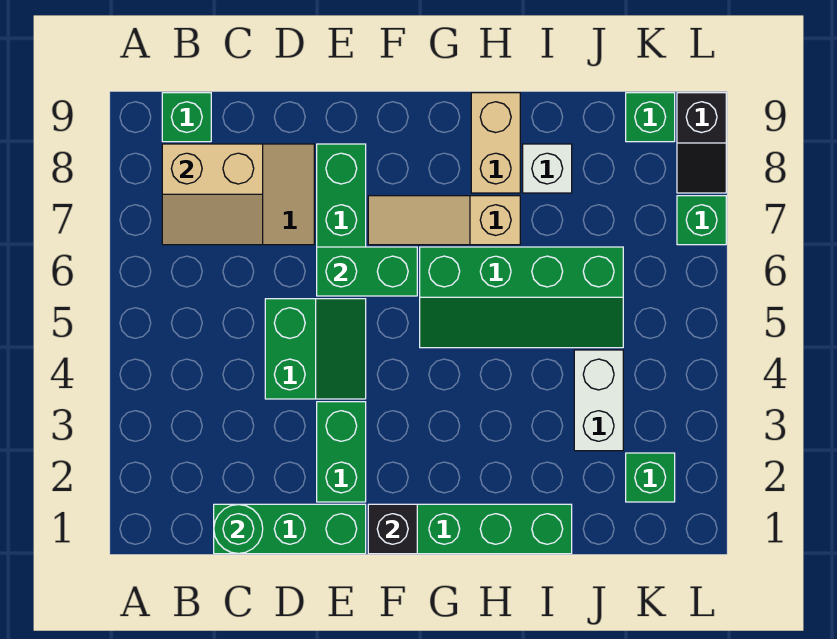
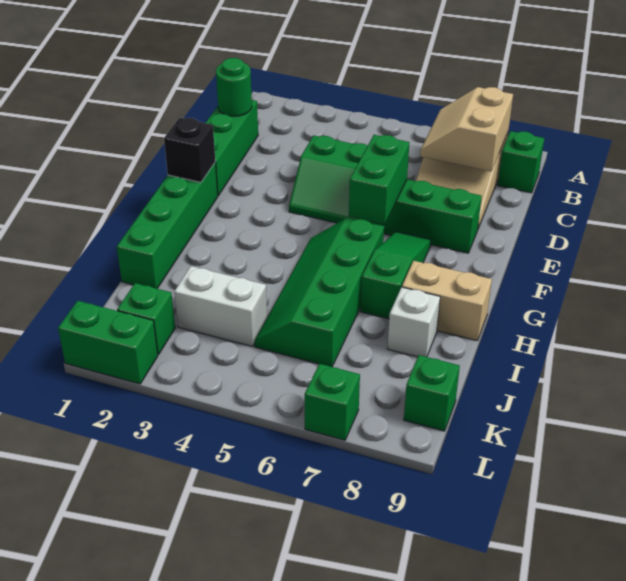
green brick E2:E3 level 1 -> green brick L1:L2 level 1
tan slope F7:H7 level 1 top H -> green slope F7:H7 level 1 top H
black slope L8:L9 level 1 top 9 -> none

